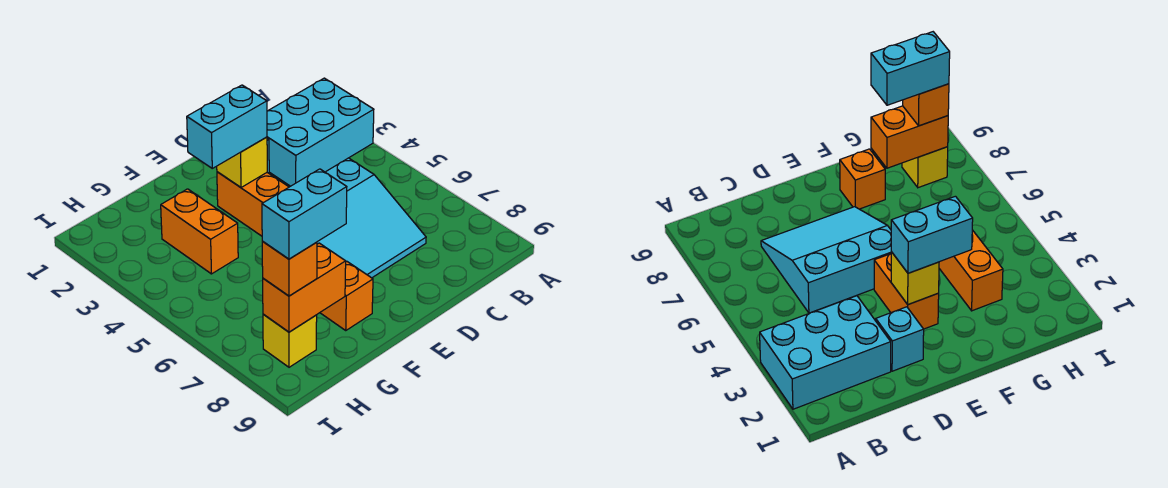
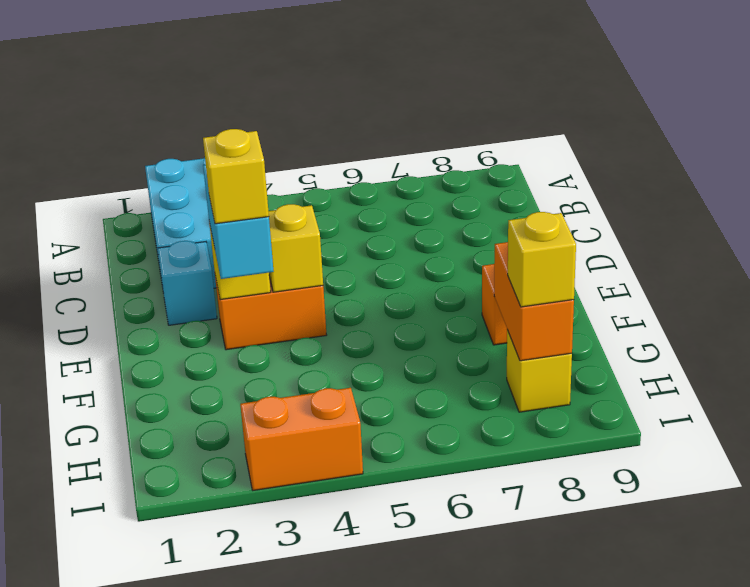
cyan slope C5:E7 level 1 top 5 -> none
none -> yellow brick E4 level 2
none -> yellow brick F3 level 4
orange brick G3:G4 level 1 -> orange brick I3:I4 level 1
cyan brick G8:H8 level 4 -> none
orange brick H8 level 3 -> yellow brick H8 level 3

